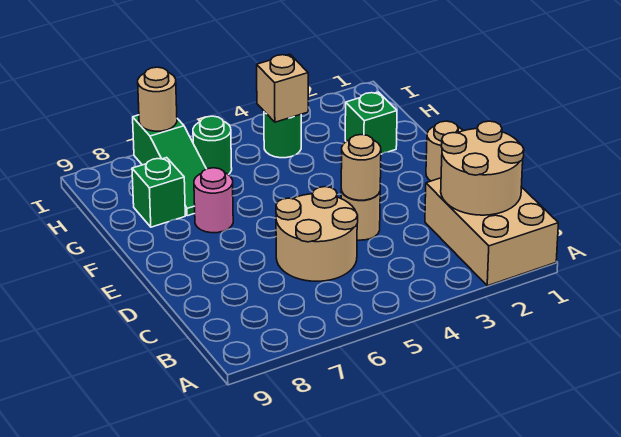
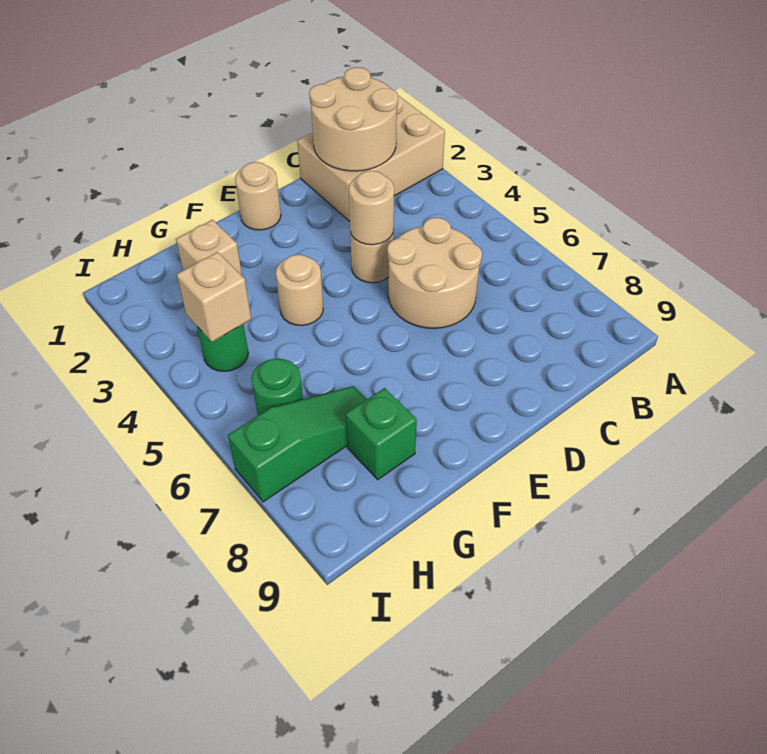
pink round brick F7 level 1 -> none
green brick G2 level 1 -> tan brick G2 level 1
tan round brick I7 level 2 -> tan round brick F4 level 1

